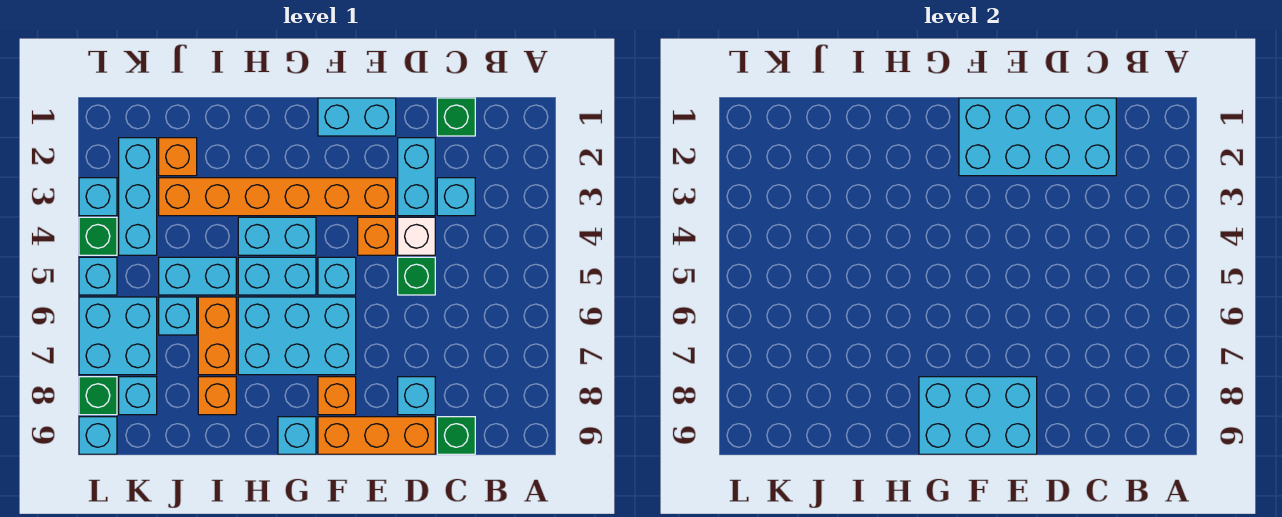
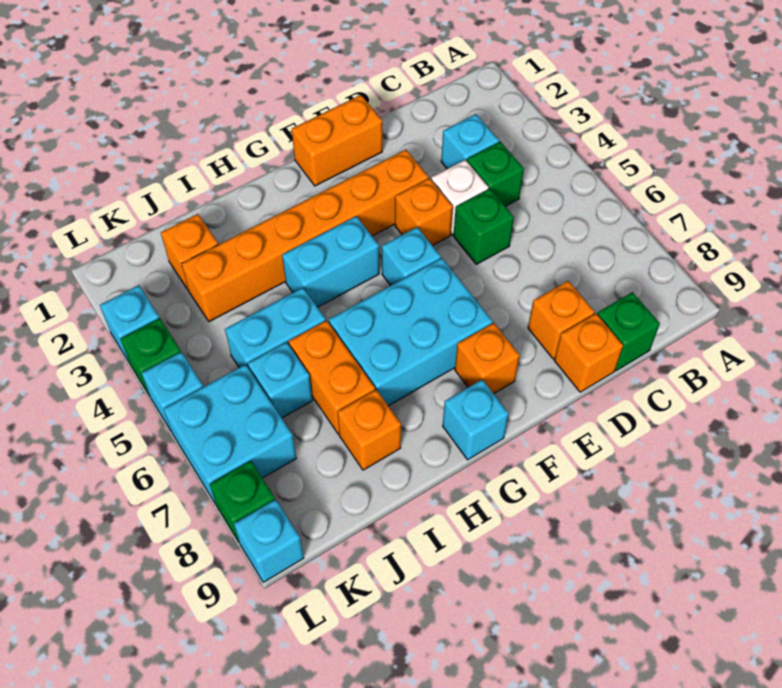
green brick C1 level 1 -> green brick C4 level 1
cyan brick C1:F2 level 2 -> none
cyan brick D2:D3 level 1 -> none
cyan brick D8 level 1 -> orange brick D8 level 1
orange brick D9:F9 level 1 -> orange brick D9 level 1
cyan brick E1:F1 level 1 -> orange brick E1:F1 level 1
cyan brick E8:G9 level 2 -> none
cyan brick G5:H5 level 1 -> none
cyan brick K2:K4 level 1 -> none
cyan brick K8 level 1 -> none

